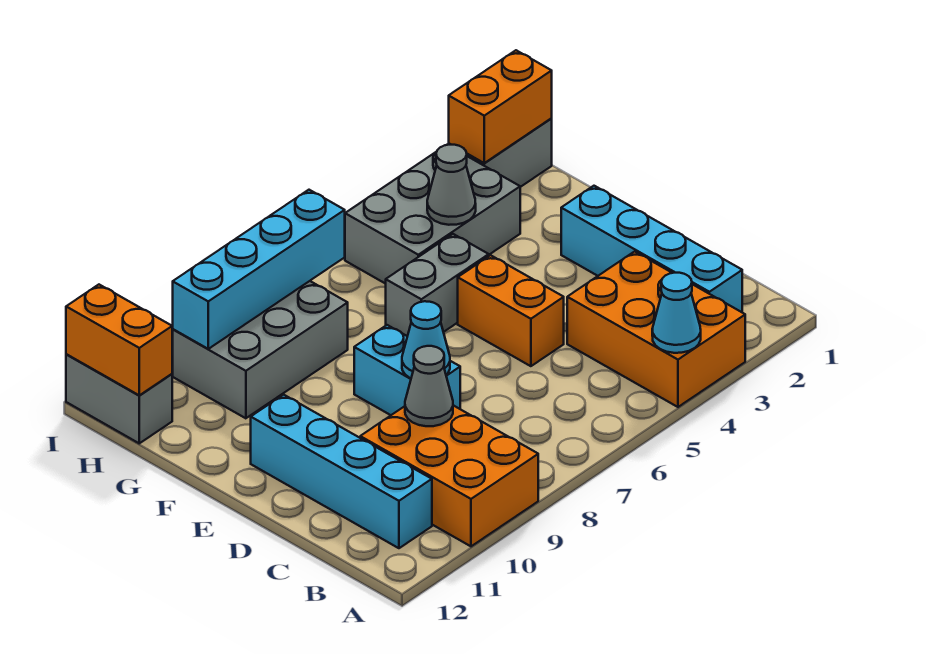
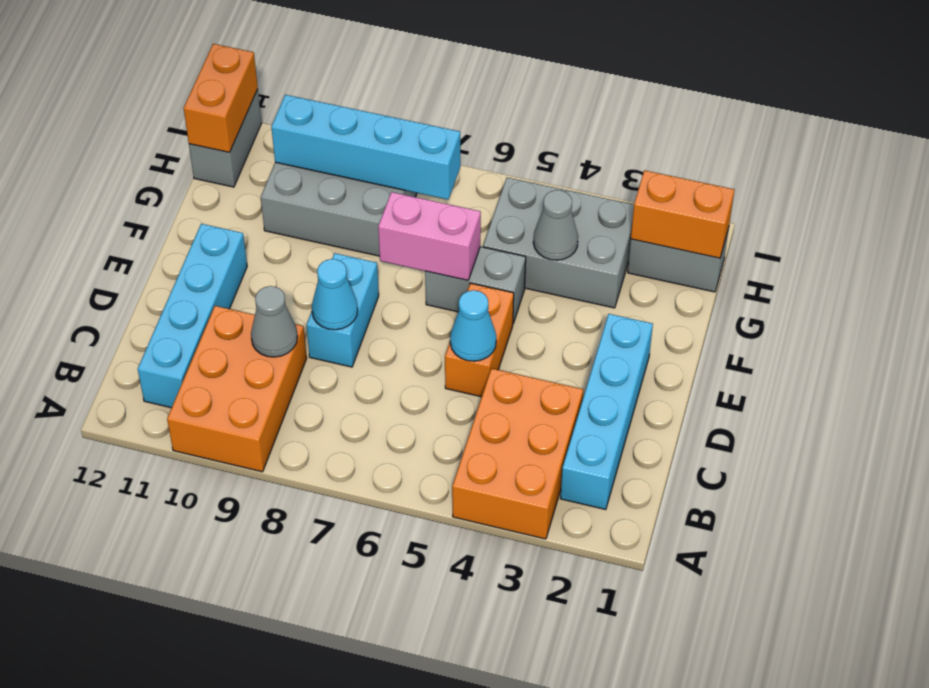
cyan cone A4 level 2 -> cyan cone D5 level 2
none -> pink brick F6:F7 level 2

